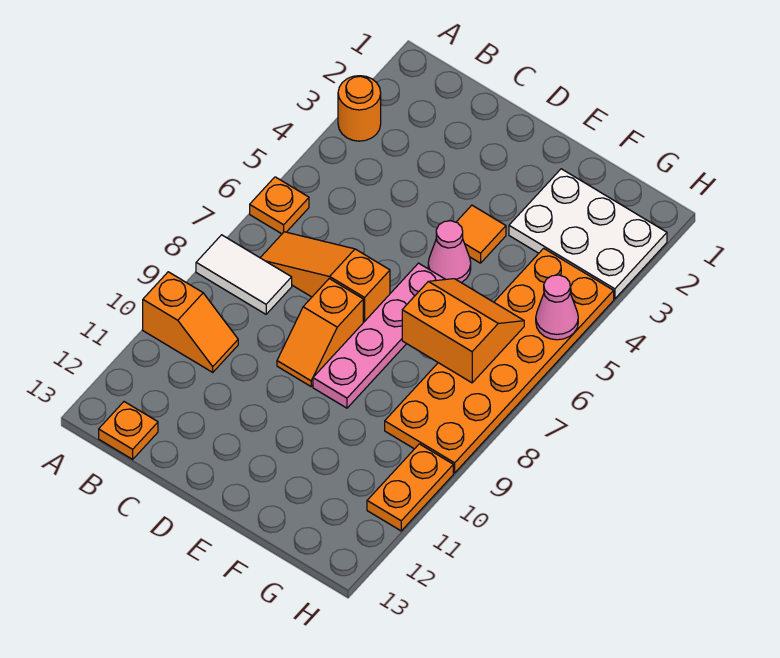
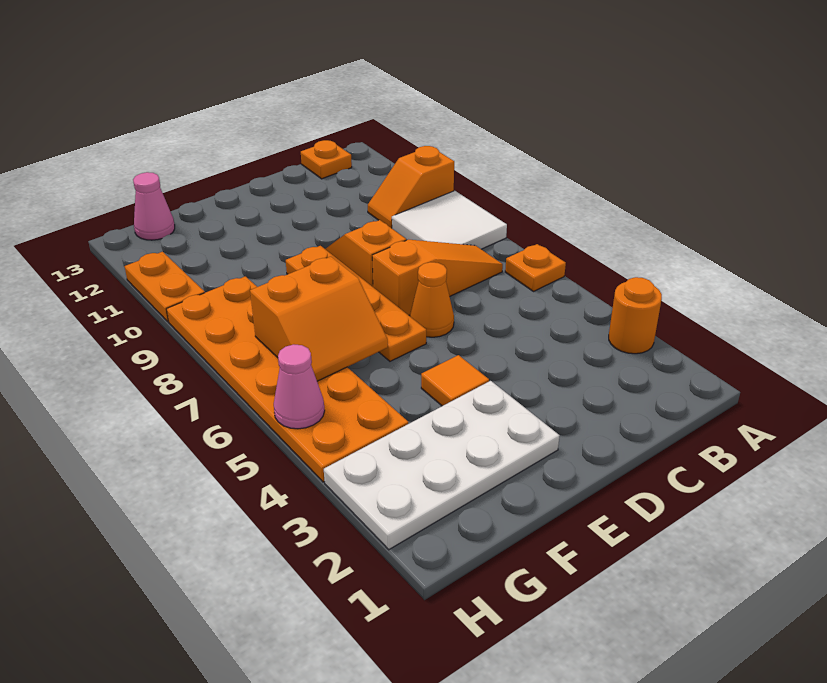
white tile A8:B8 level 1 -> white tile A8:B9 level 1
none -> orange cone D6 level 1
pink cone E5 level 1 -> pink cone G13 level 1
pink plate E6:E9 level 1 -> orange plate E6:E9 level 1
white plate F2:H3 level 1 -> white plate E2:H3 level 1

